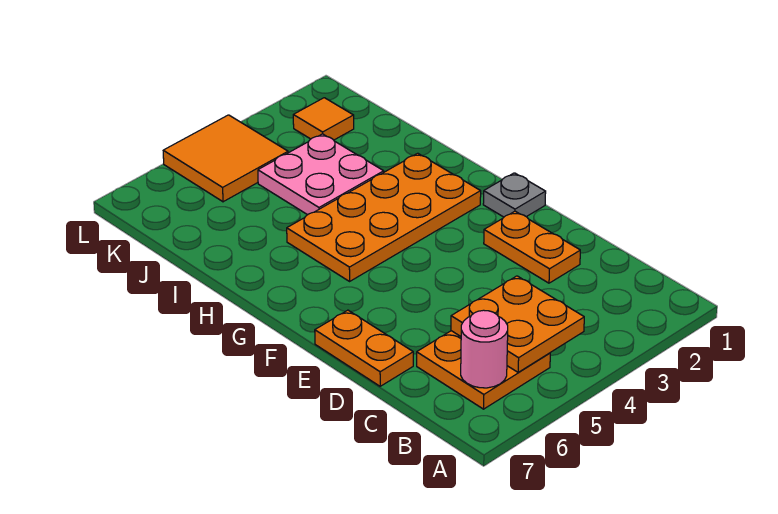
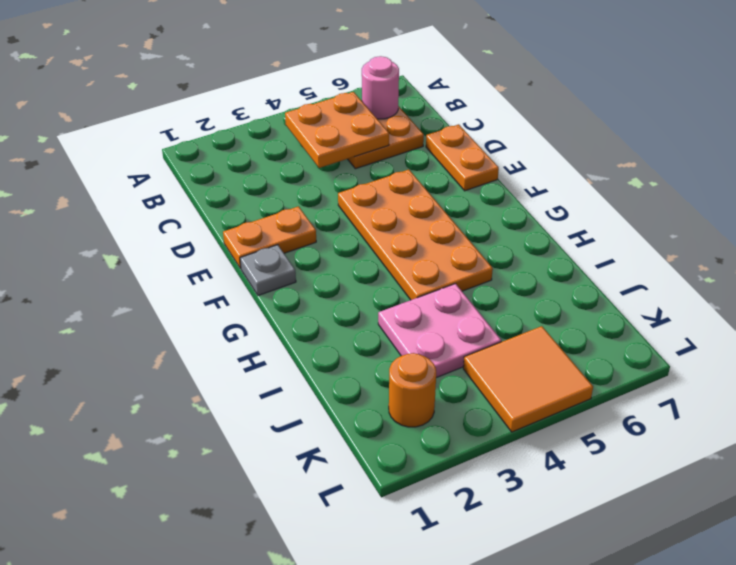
orange plate D2:E2 level 1 -> orange plate E1:E2 level 1
orange plate G2:H5 level 1 -> orange plate E4:H5 level 1
orange tile K2 level 1 -> orange round brick K2 level 1

